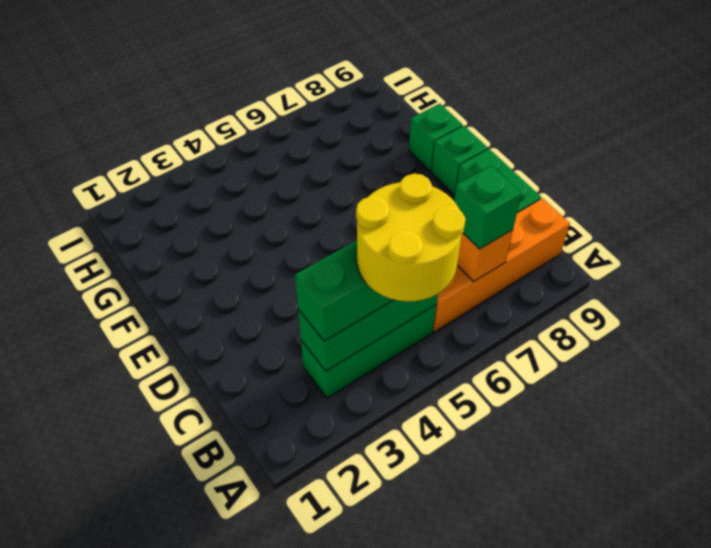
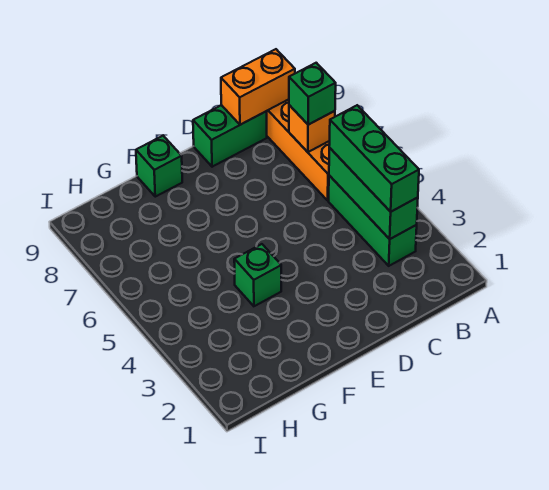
yellow round brick A4:B5 level 4 -> none
none -> orange brick B9:C9 level 2
green brick E9 level 1 -> green brick F4 level 1

